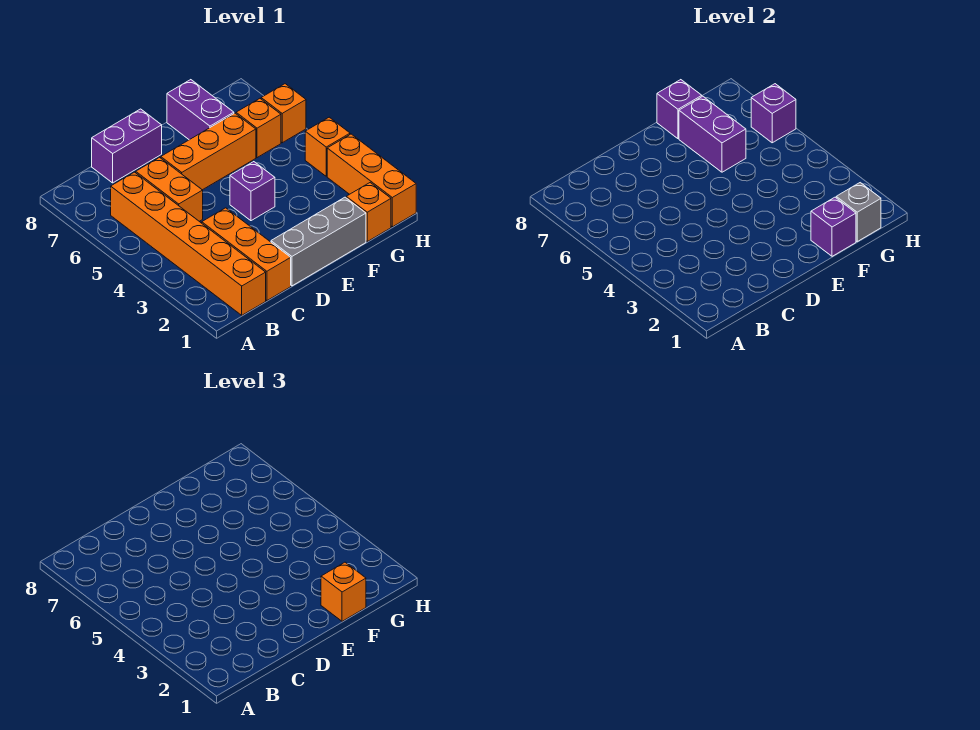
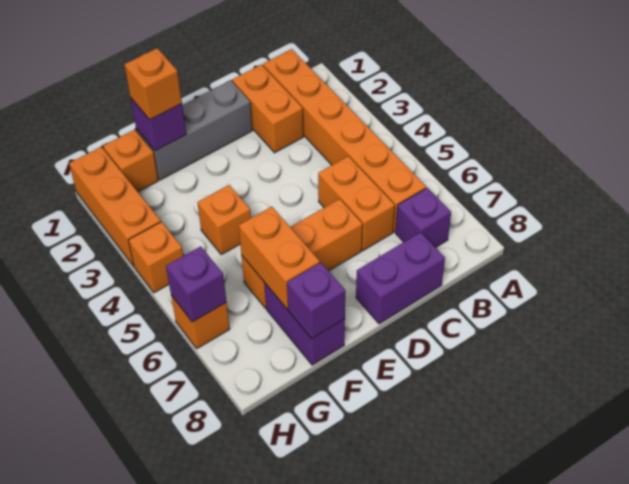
orange brick C1:C3 level 1 -> orange brick C1:C2 level 1
purple brick E4 level 1 -> purple brick B7 level 1
purple brick F6:F7 level 2 -> orange brick F6:F7 level 2
grey brick G1 level 2 -> none
orange brick G6 level 1 -> orange brick F4 level 1

